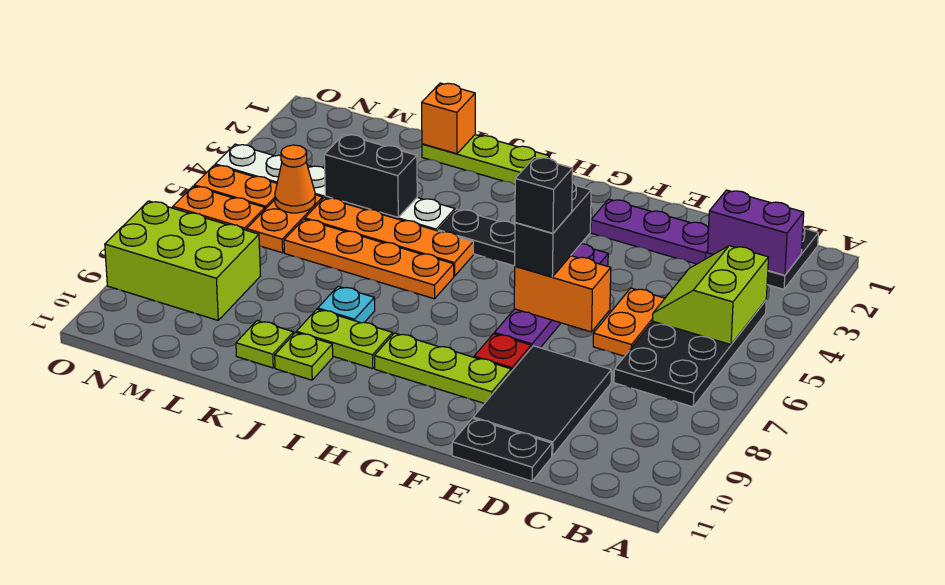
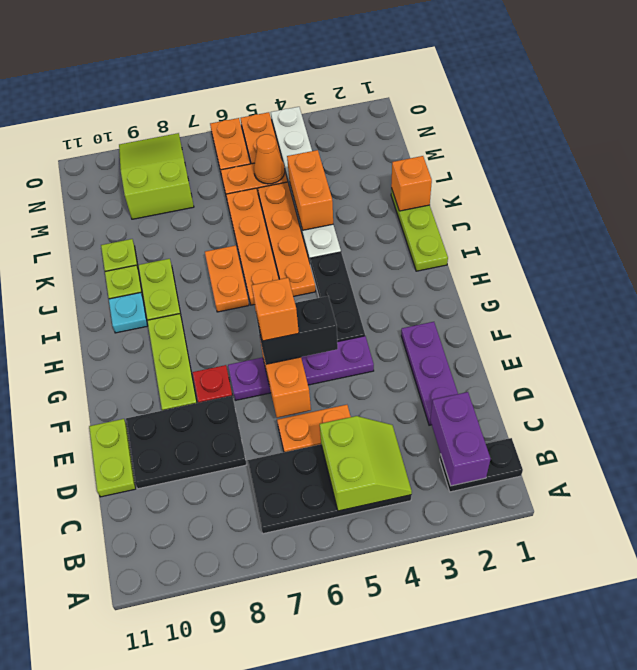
lime slope B4:C5 level 2 top B -> lime slope B4:C5 level 2 top 5
black tile D8:E10 level 1 -> black plate D8:E10 level 1
black plate D11:E11 level 1 -> lime plate D11:E11 level 1
black brick F6 level 4 -> orange brick F6 level 4
none -> orange plate I7:J7 level 1
cyan plate J8 level 1 -> cyan plate I10 level 1
black brick K4:L4 level 2 -> orange brick K4:L4 level 2
lime brick M8:O9 level 1 -> lime slope M8:O9 level 1 top M

